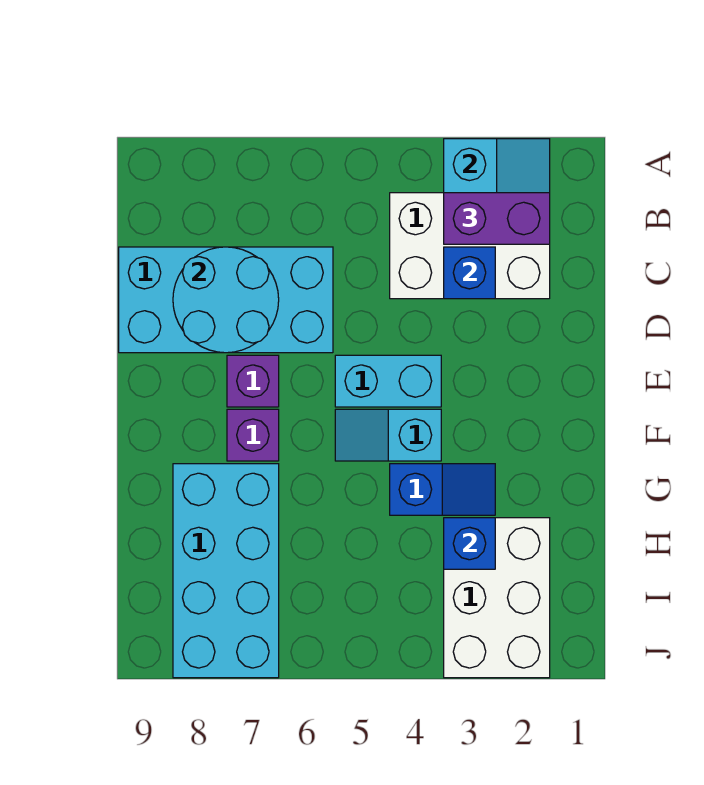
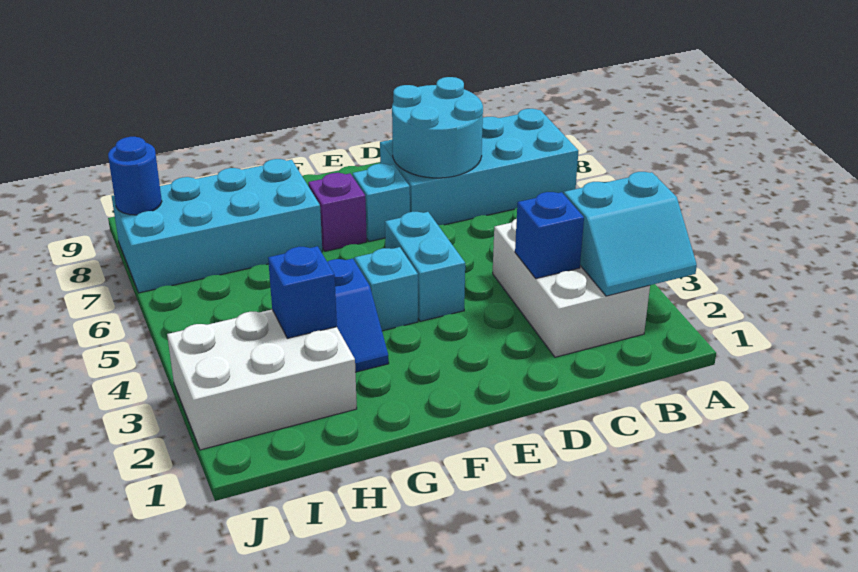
purple brick B2:B3 level 3 -> none
cyan brick C6:D9 level 1 -> cyan brick A7:D8 level 1
purple brick E7 level 1 -> cyan brick E7 level 1
none -> blue round brick J8 level 2

